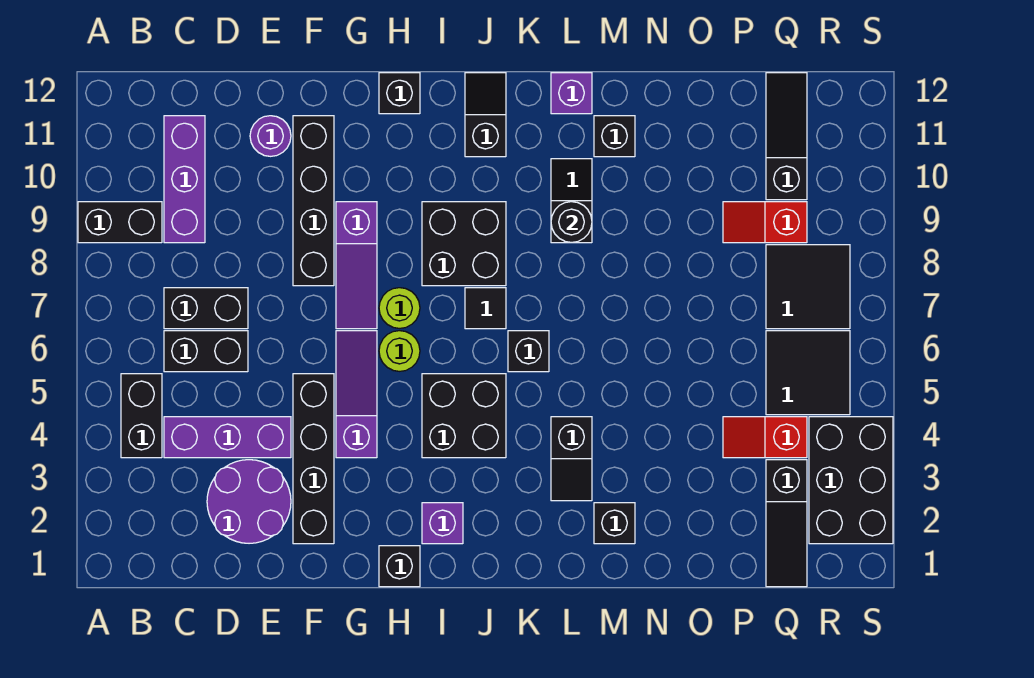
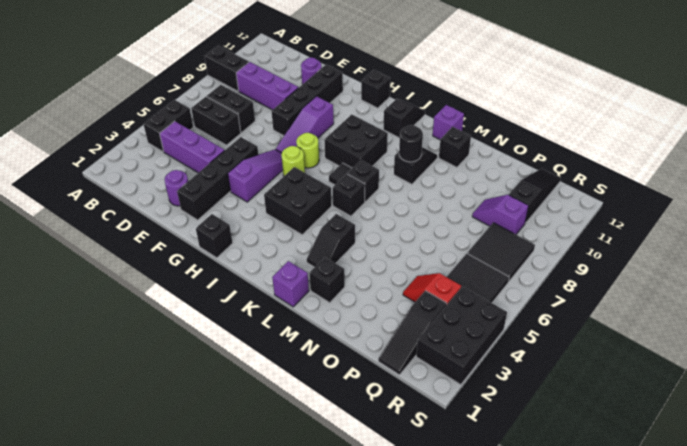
purple brick C9:C11 level 1 -> purple brick C9:E9 level 1
purple round brick D2:E3 level 1 -> purple round brick E2 level 1
purple brick I2 level 1 -> purple brick L1 level 1
none -> black brick K7 level 1
red slope P9:Q9 level 1 top Q -> purple slope P9:Q9 level 1 top Q

